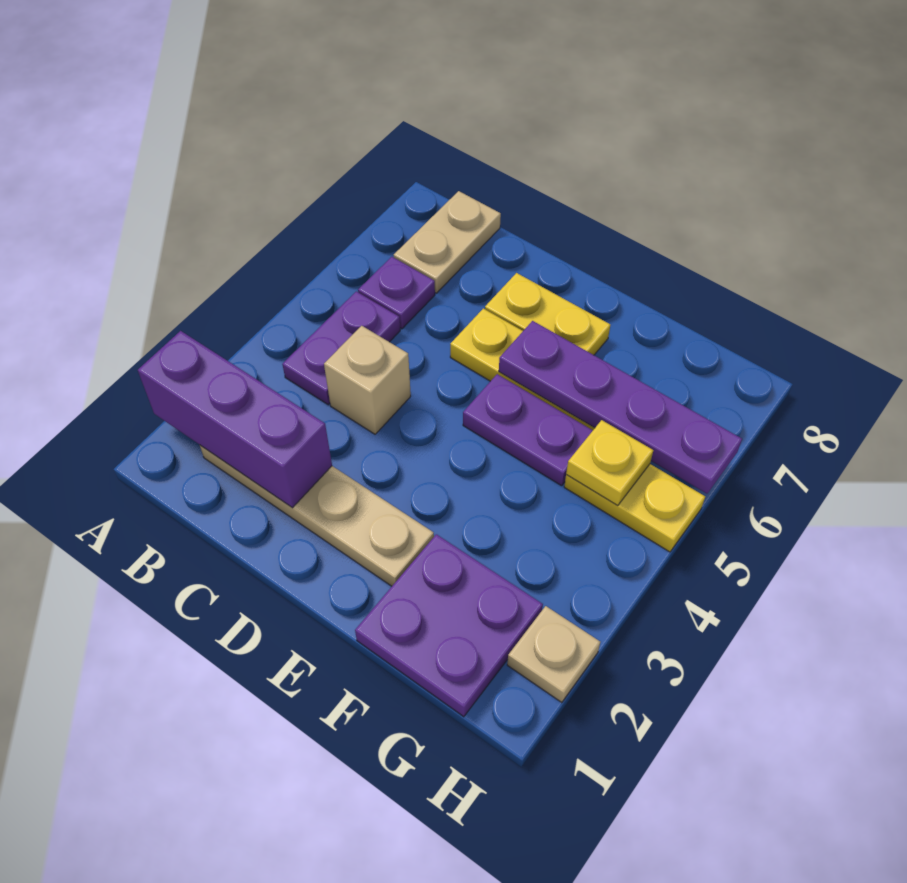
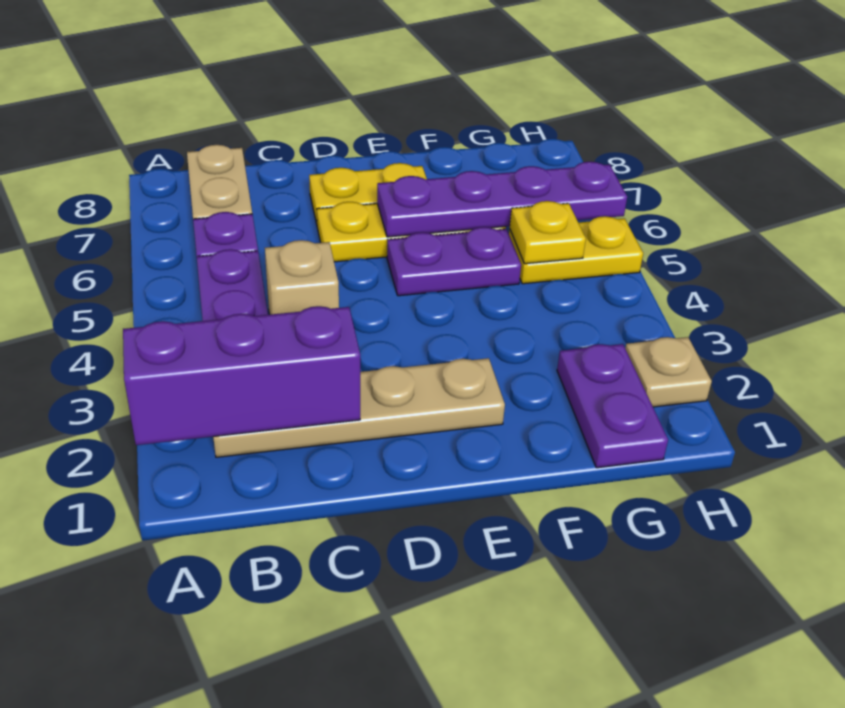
purple plate F1:G2 level 1 -> purple plate G1:G2 level 1

